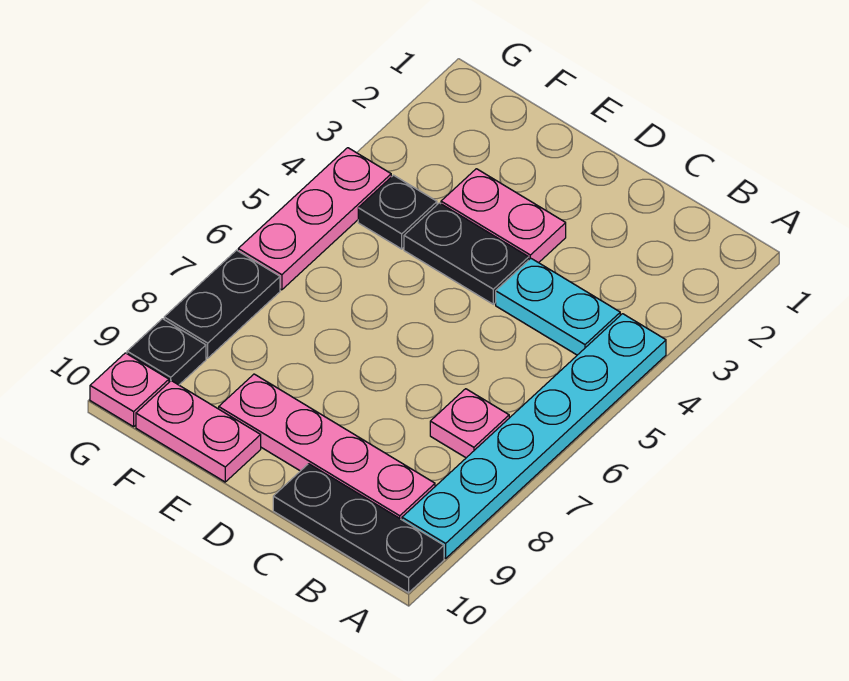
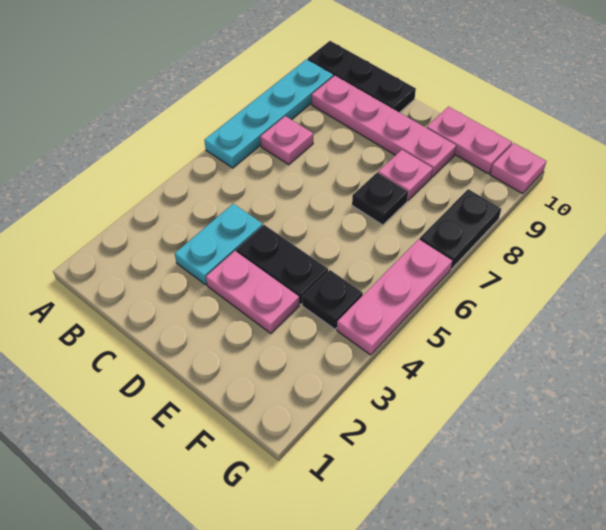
cyan plate A4:A9 level 1 -> cyan plate A6:A9 level 1
cyan plate B4:C4 level 1 -> cyan plate C3:C4 level 1
none -> pink plate E8 level 1
black plate G9 level 1 -> black plate E7 level 1

